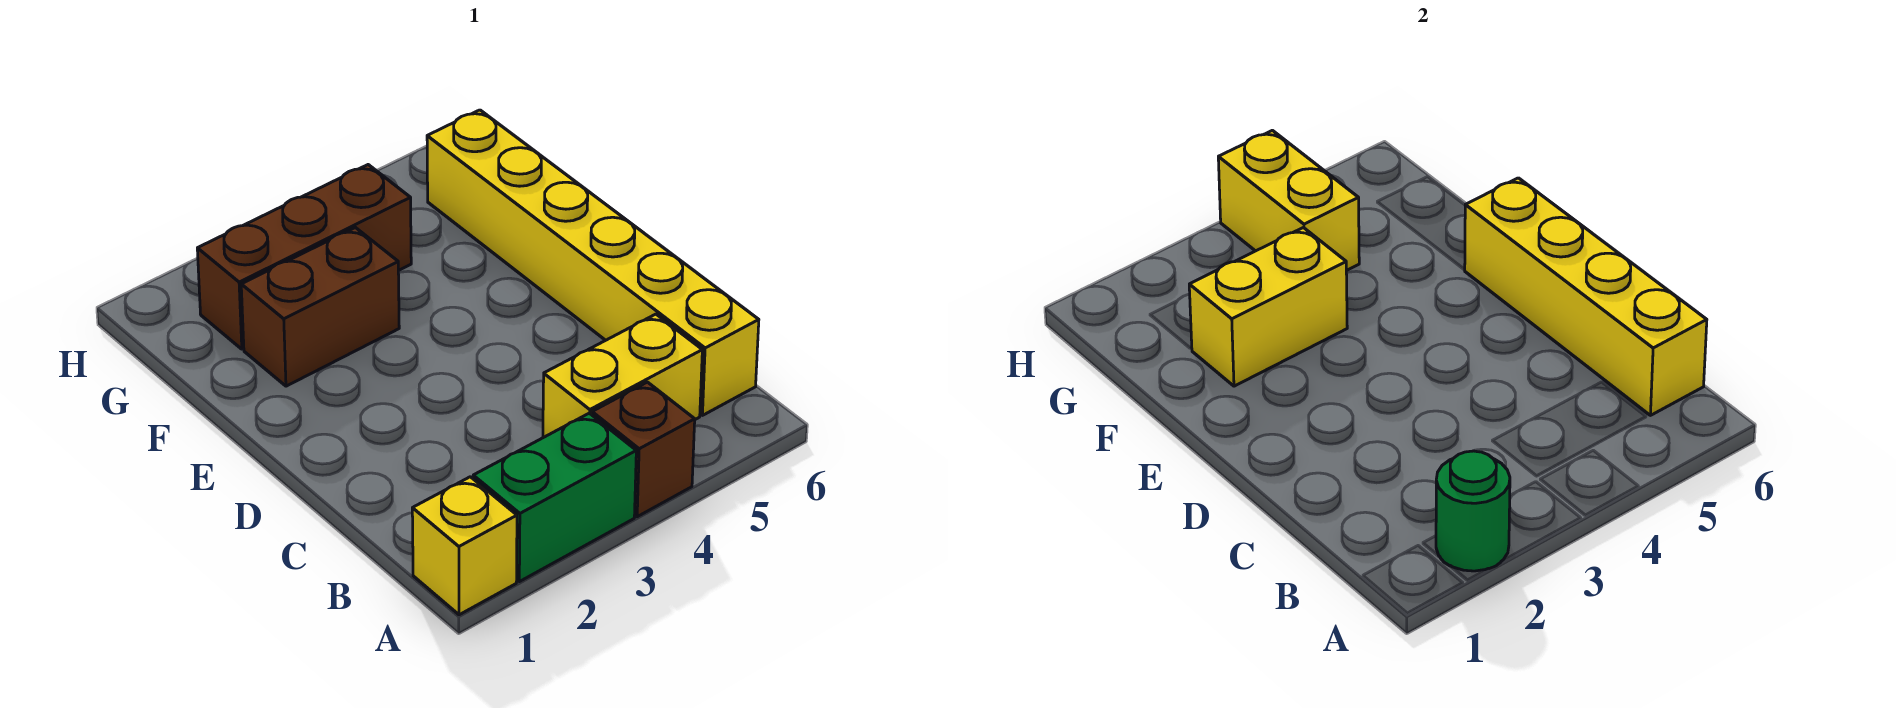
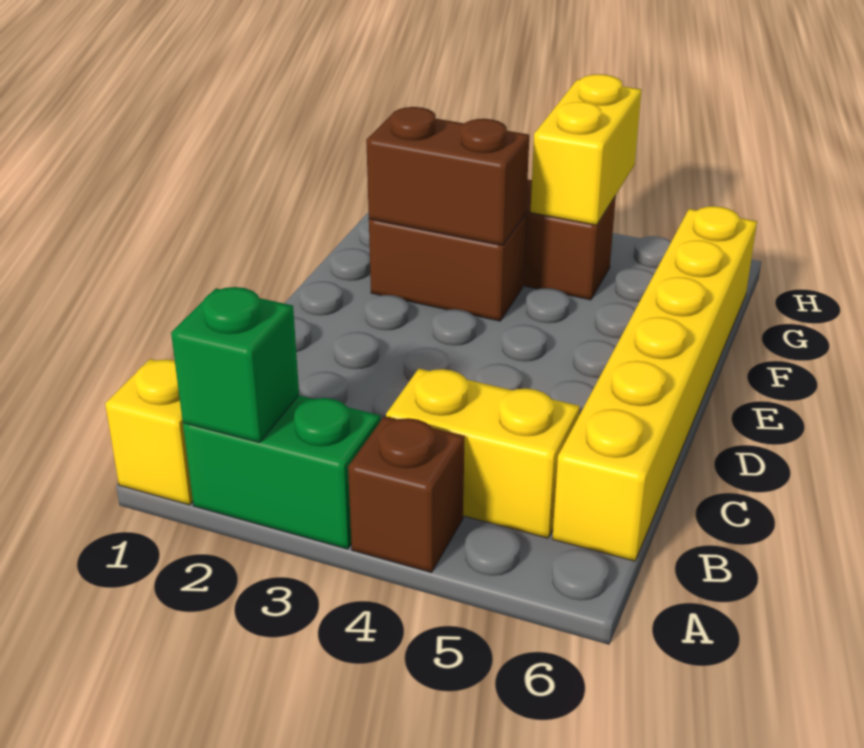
green round brick A2 level 2 -> green brick A2 level 2
yellow brick B6:E6 level 2 -> none
yellow brick F2:F3 level 2 -> brown brick F2:F3 level 2

